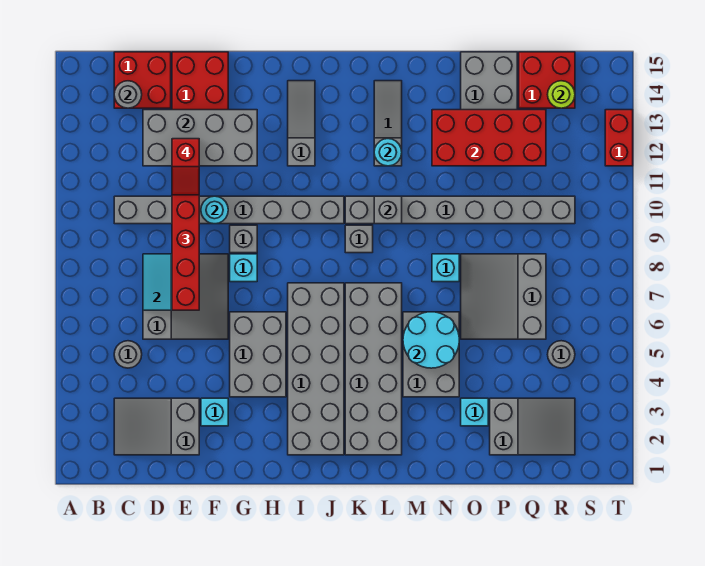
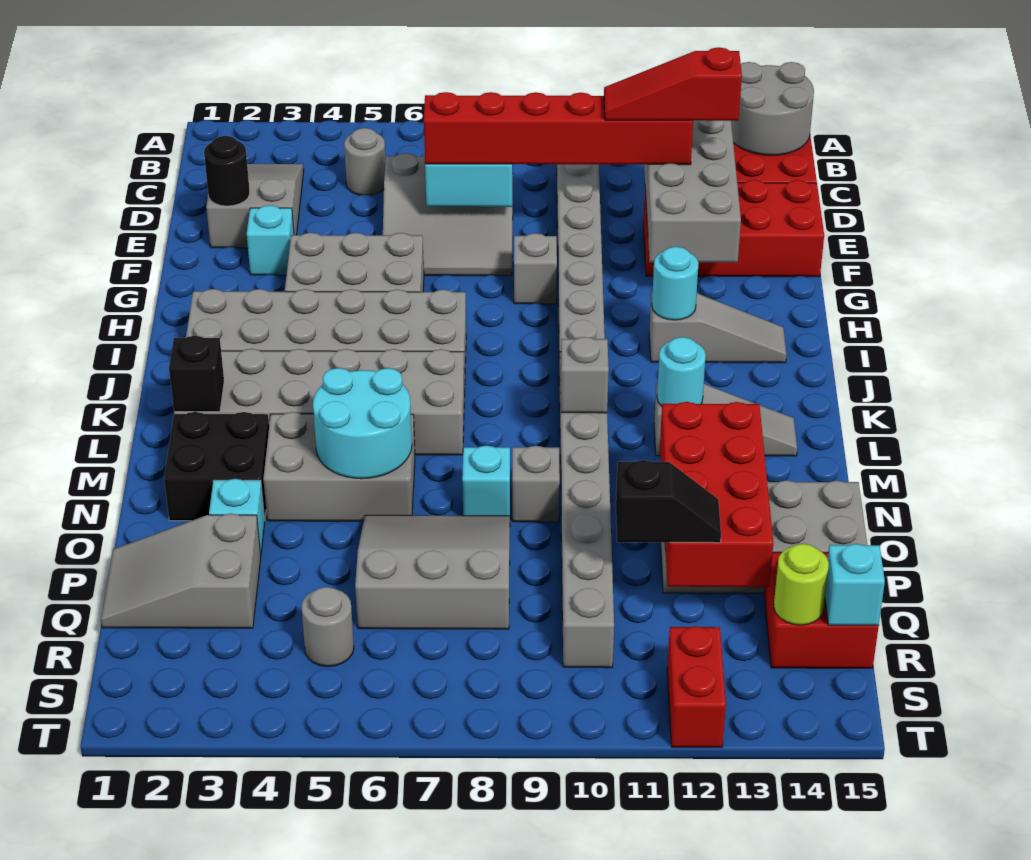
grey round brick C14 level 2 -> grey round brick B14:C15 level 2
none -> black round brick E2 level 2
red slope E11:E12 level 4 top 12 -> red slope E11:E13 level 4 top 13
cyan round brick F10 level 2 -> cyan round brick I12 level 2
cyan brick G8 level 1 -> cyan brick R15 level 2
grey brick K9 level 1 -> grey brick N9 level 1
none -> black brick L2 level 2
none -> black brick M2:N3 level 1
grey slope P2:R3 level 1 top P -> grey slope P1:Q3 level 1 top 3
none -> black slope Q11:Q12 level 3 top 11
red brick T12:T13 level 1 -> red brick S12:T12 level 1

